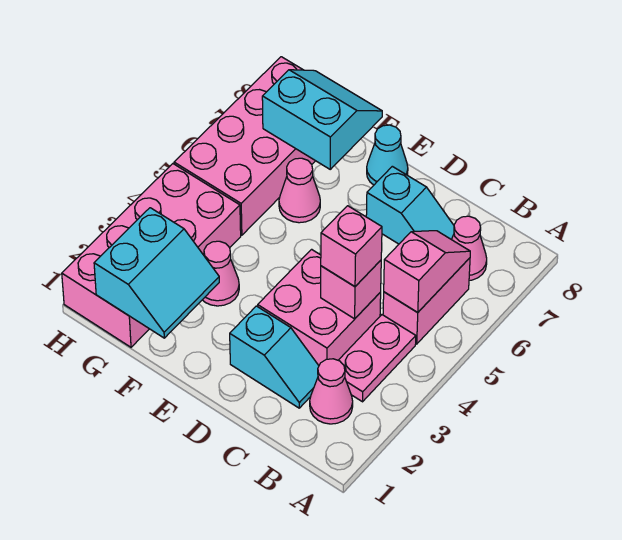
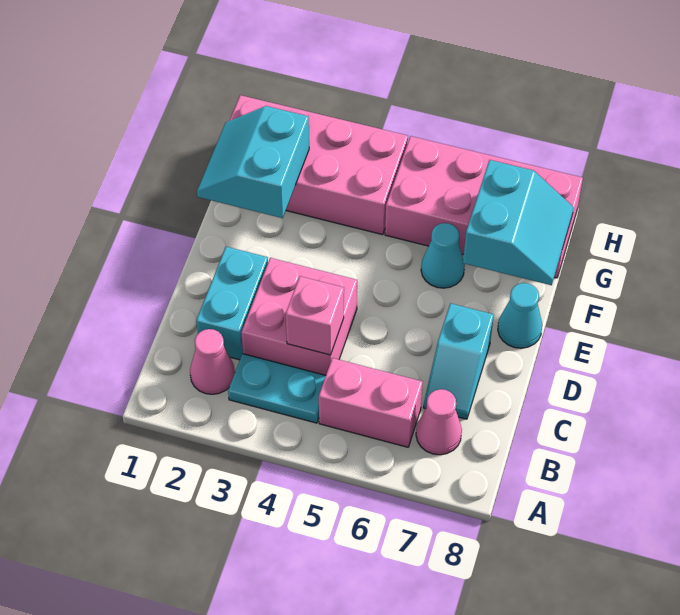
pink plate B3:B4 level 1 -> cyan plate B3:B4 level 1
pink slope B5:B6 level 2 top 5 -> none
cyan slope C2:D2 level 1 top D -> cyan brick C2:D2 level 1
pink brick C4 level 3 -> none
cyan slope F1:G2 level 2 top G -> cyan slope F1:G2 level 2 top 2
pink cone F3 level 1 -> none
pink cone F6 level 1 -> cyan cone F6 level 1

